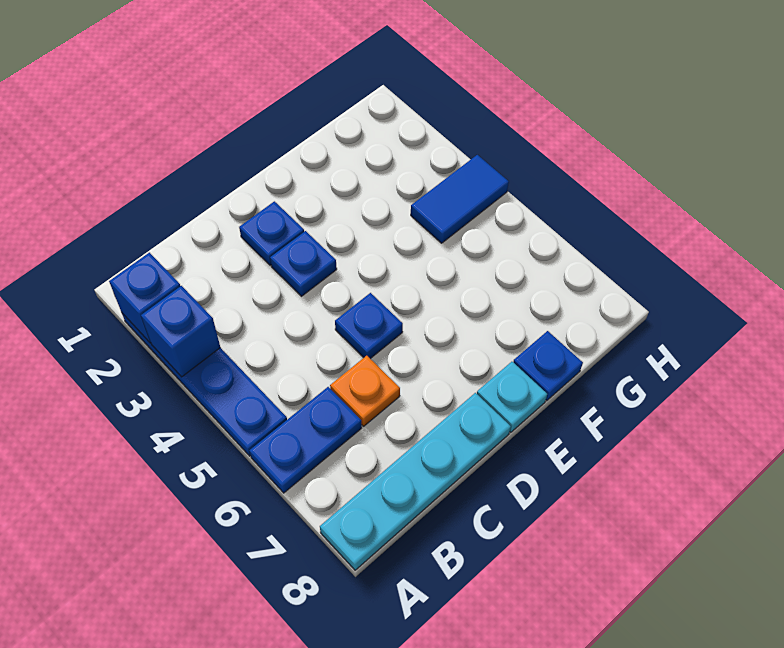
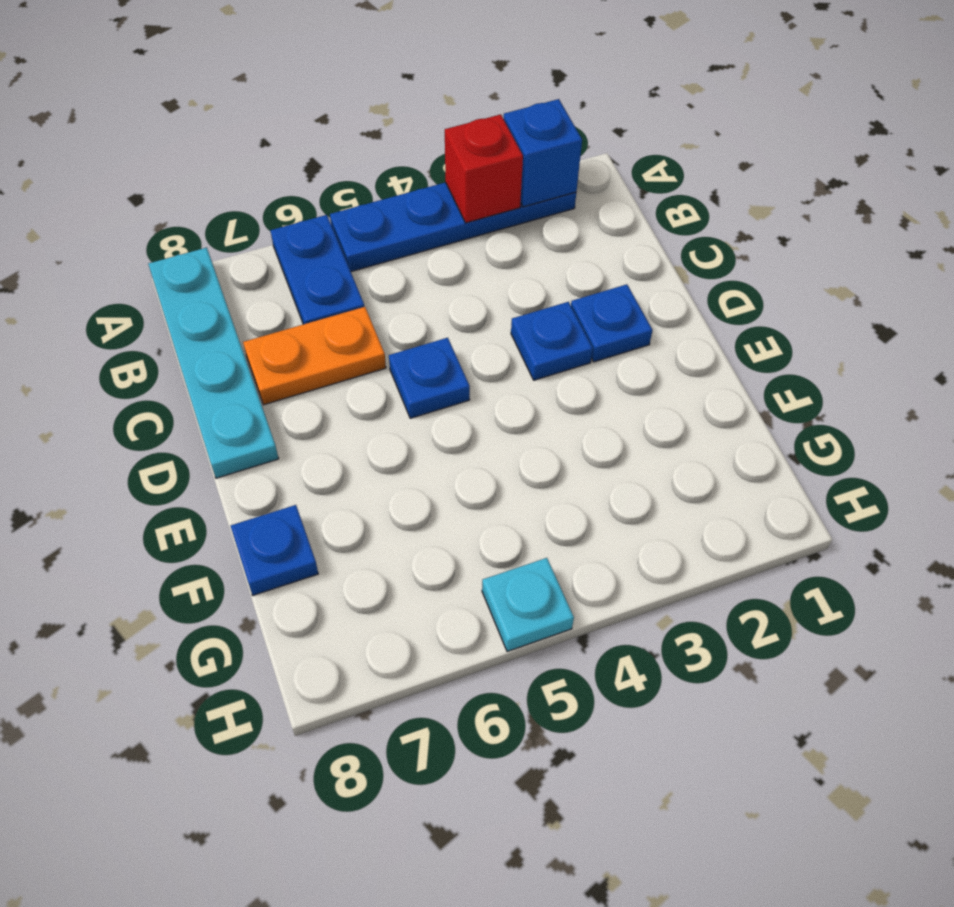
blue brick A3 level 2 -> red brick A3 level 2
orange plate C6 level 1 -> orange plate C6:C7 level 1
cyan plate E8 level 1 -> cyan plate H5 level 1
blue tile G4:H4 level 1 -> none

